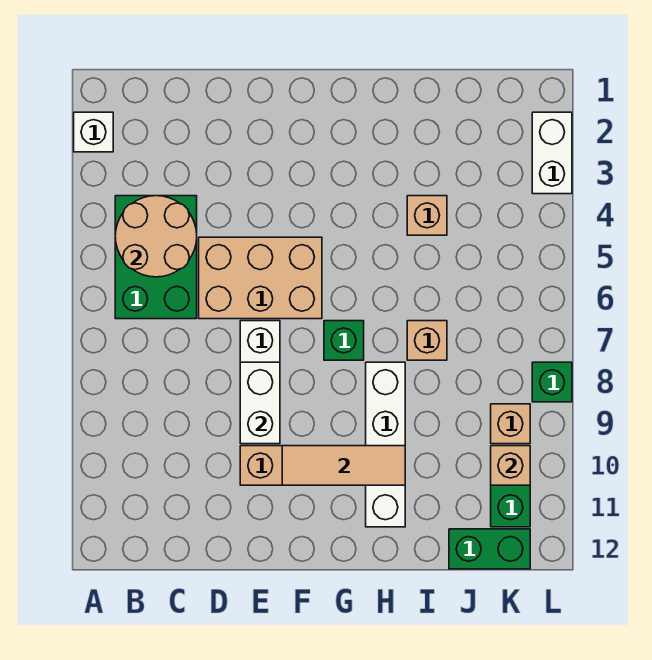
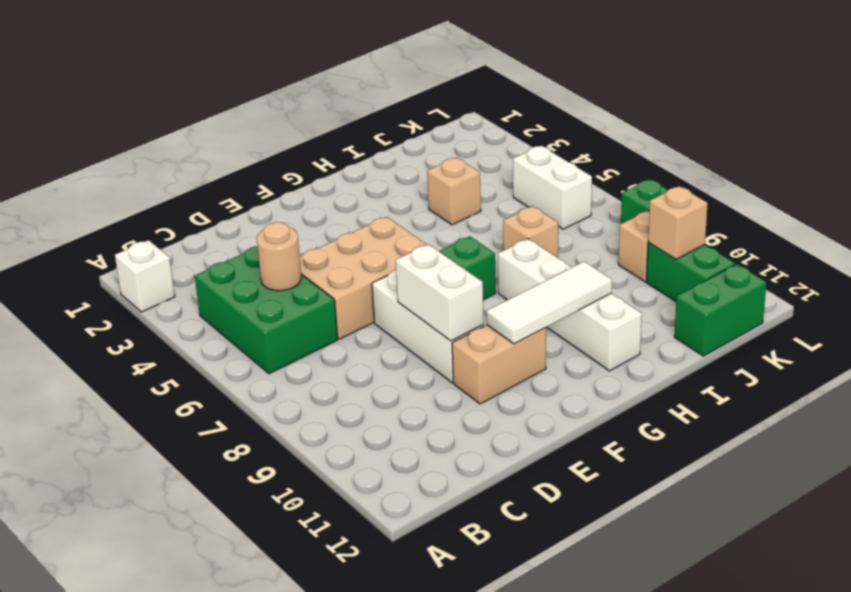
tan round brick B4:C5 level 2 -> tan round brick C5 level 2
tan tile F10:H10 level 2 -> white tile F10:H10 level 2
white brick L2:L3 level 1 -> white brick K5:K6 level 1

